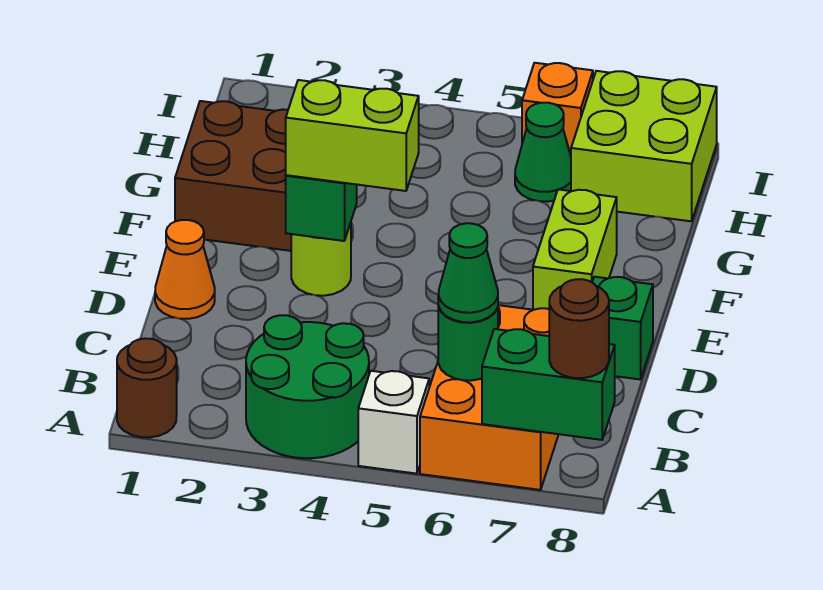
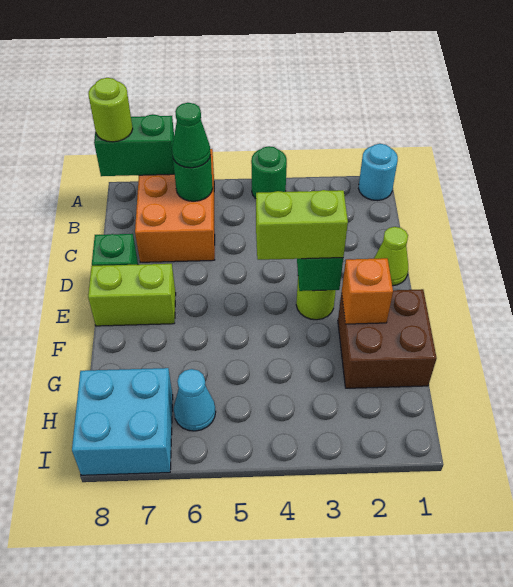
brown round brick A1 level 1 -> cyan round brick A1 level 1
green round brick A3:B4 level 1 -> green round brick A4 level 1
white brick A5 level 1 -> none
brown round brick A8 level 3 -> lime round brick A8 level 3
orange cone D1 level 1 -> lime cone D1 level 1
lime brick E7:F7 level 1 -> lime brick E7:E8 level 1
green cone H6 level 1 -> cyan cone H6 level 1
lime brick H7:I8 level 1 -> cyan brick H7:I8 level 1
orange brick I6 level 1 -> orange brick F2 level 2

